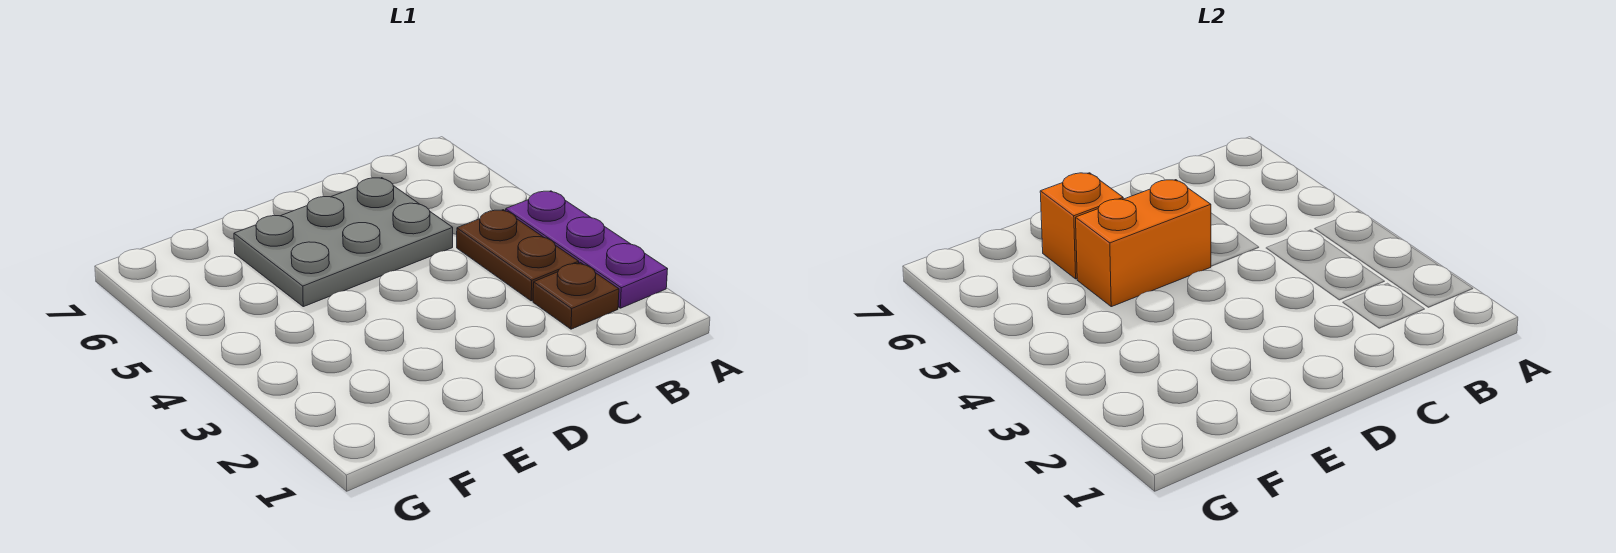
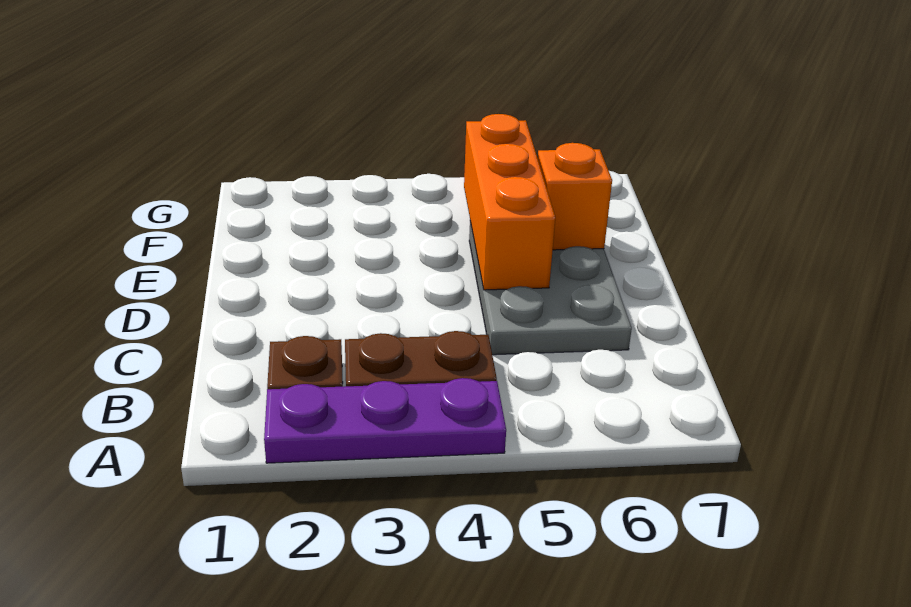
orange brick D5:E5 level 2 -> orange brick D5:F5 level 2

